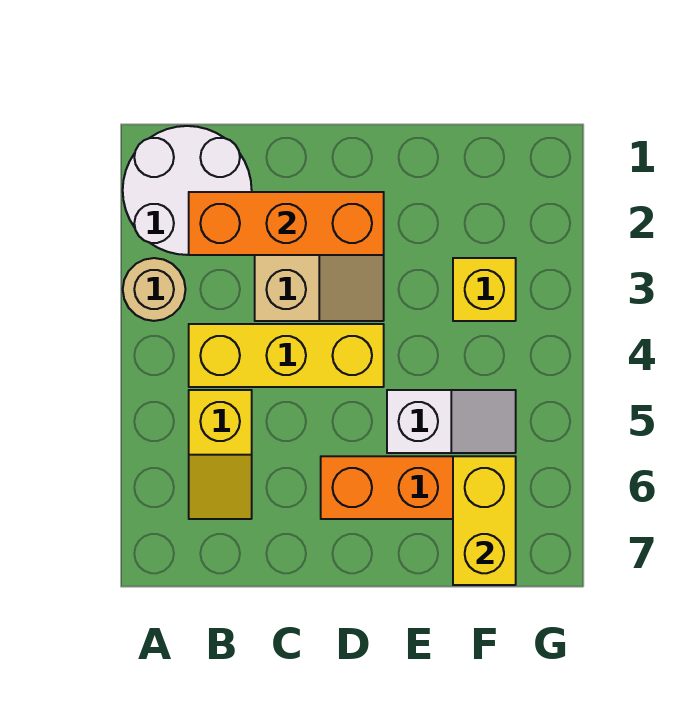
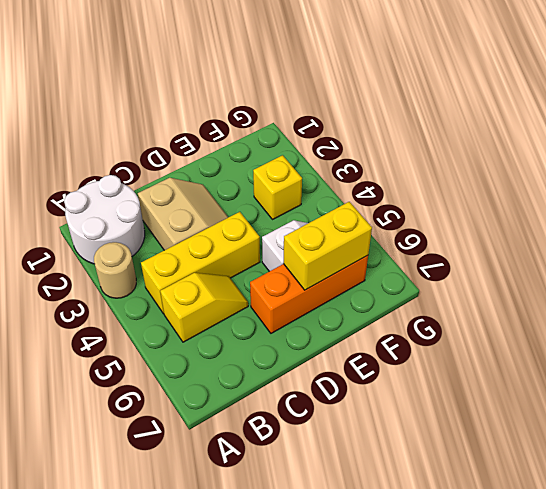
orange brick B2:D2 level 2 -> none
yellow slope B5:B6 level 1 top 5 -> yellow slope B5:C5 level 1 top B
yellow brick F6:F7 level 2 -> yellow brick E6:F6 level 2

